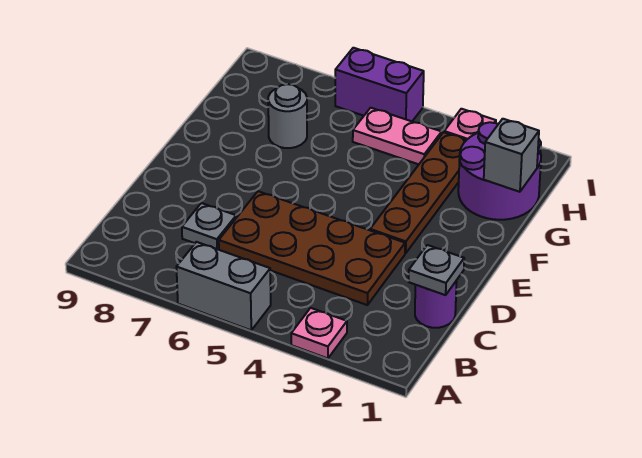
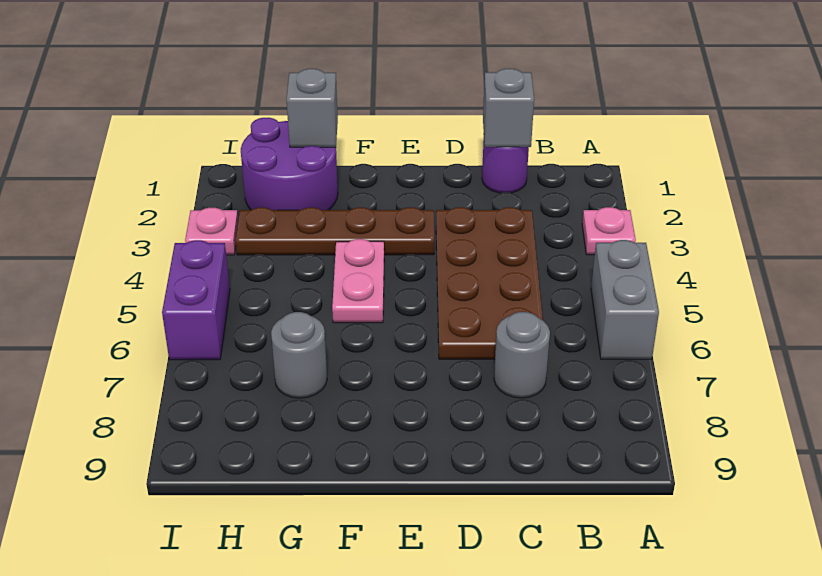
grey plate C1 level 2 -> grey brick C1 level 2
grey plate C7 level 1 -> grey round brick C7 level 1
pink plate H4:H5 level 1 -> pink plate F4:F5 level 1

